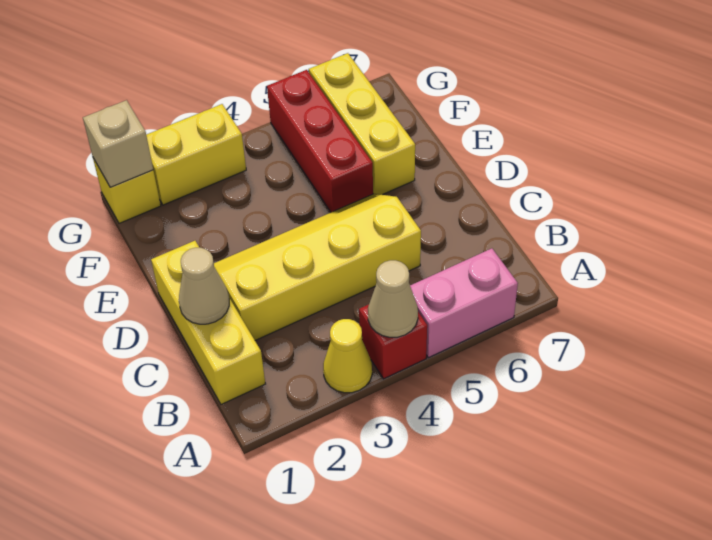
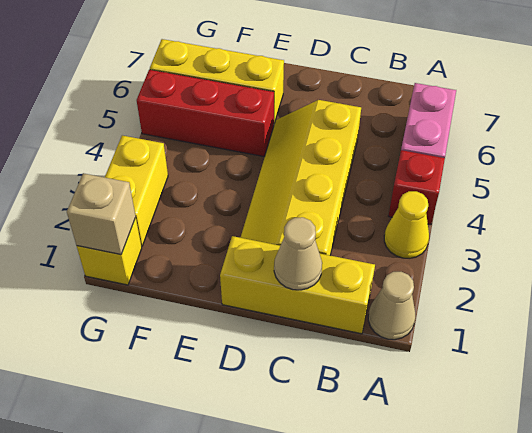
tan cone A4 level 2 -> tan cone A1 level 1

